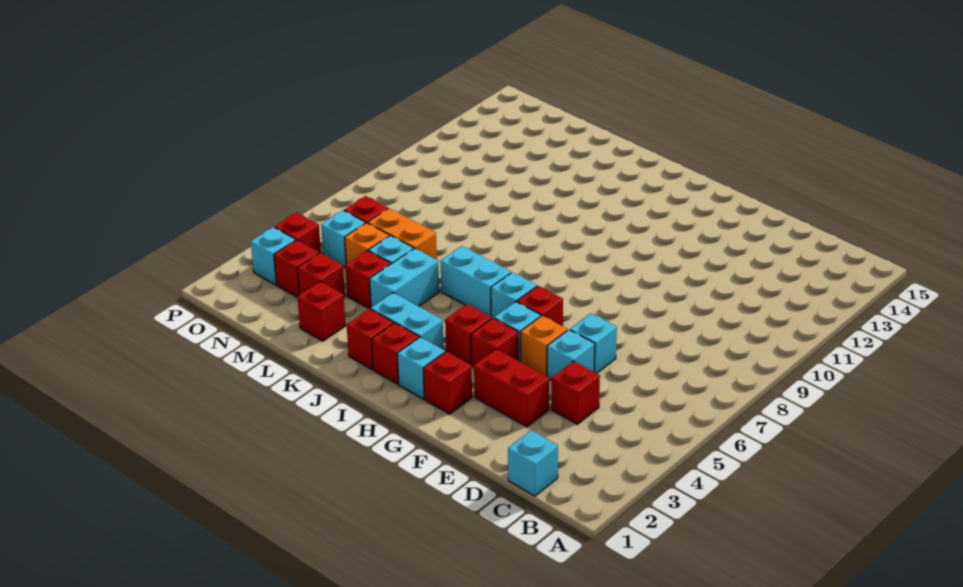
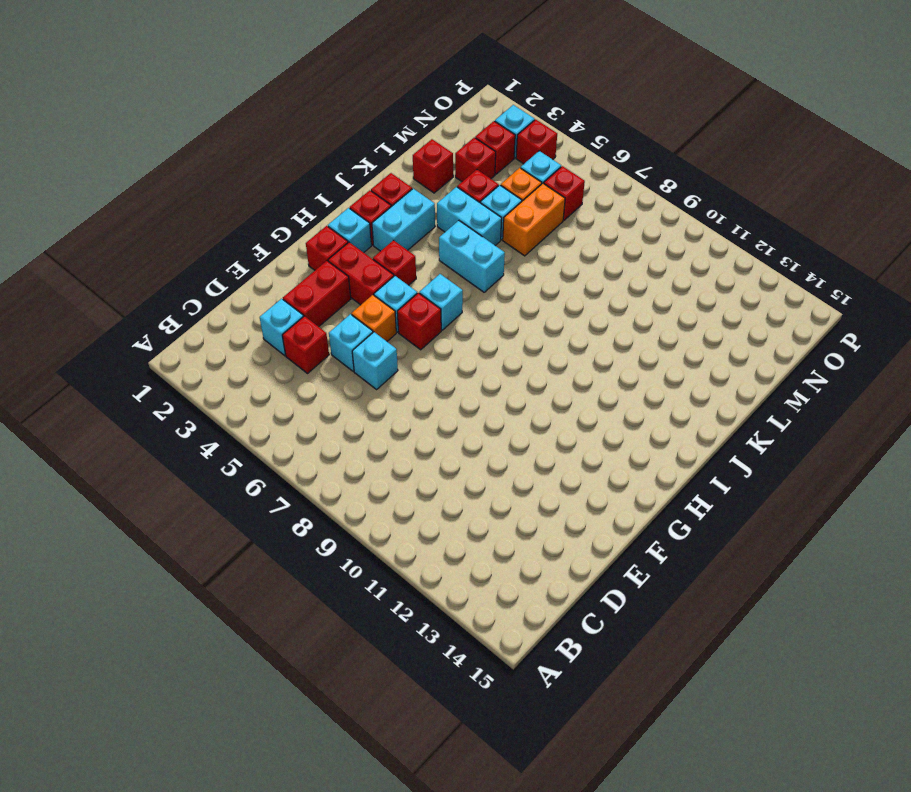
cyan brick C1 level 1 -> cyan brick D3 level 1
red brick G4 level 1 -> red brick G3:G4 level 1
cyan brick I6:J6 level 1 -> cyan brick J5:J6 level 1

